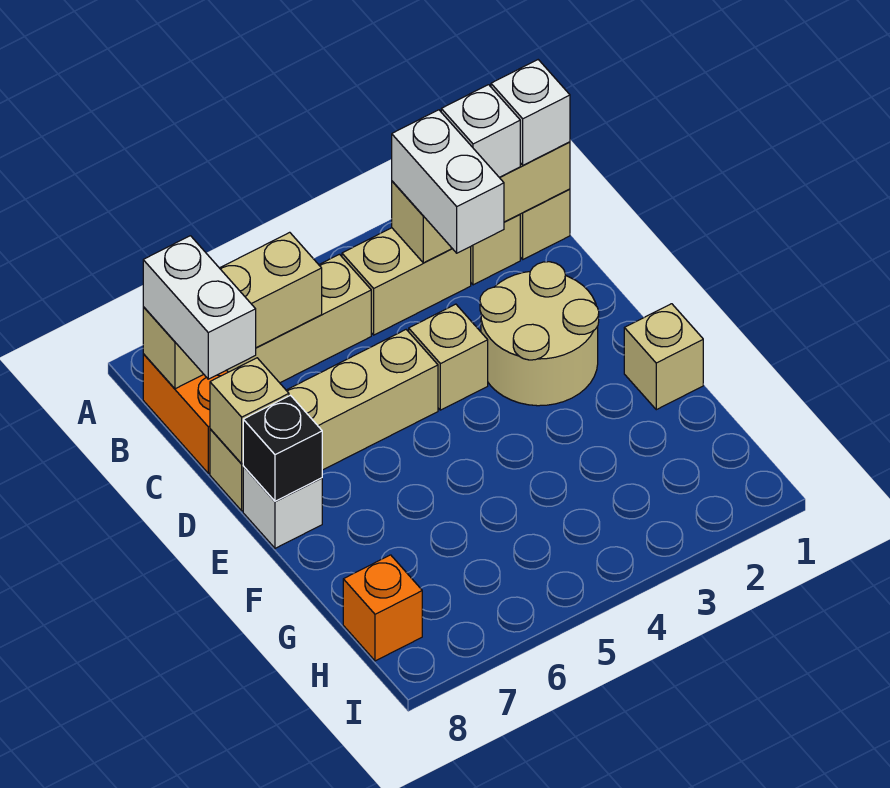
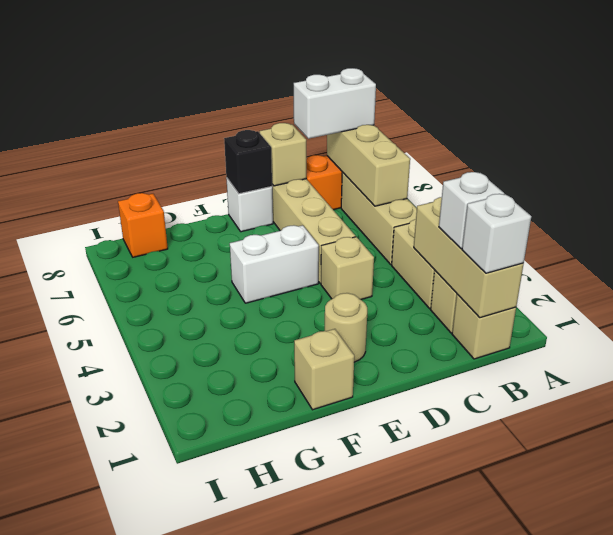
white brick B3:C3 level 3 -> white brick E5:F5 level 1
tan round brick D2:E3 level 1 -> tan round brick E2 level 1

